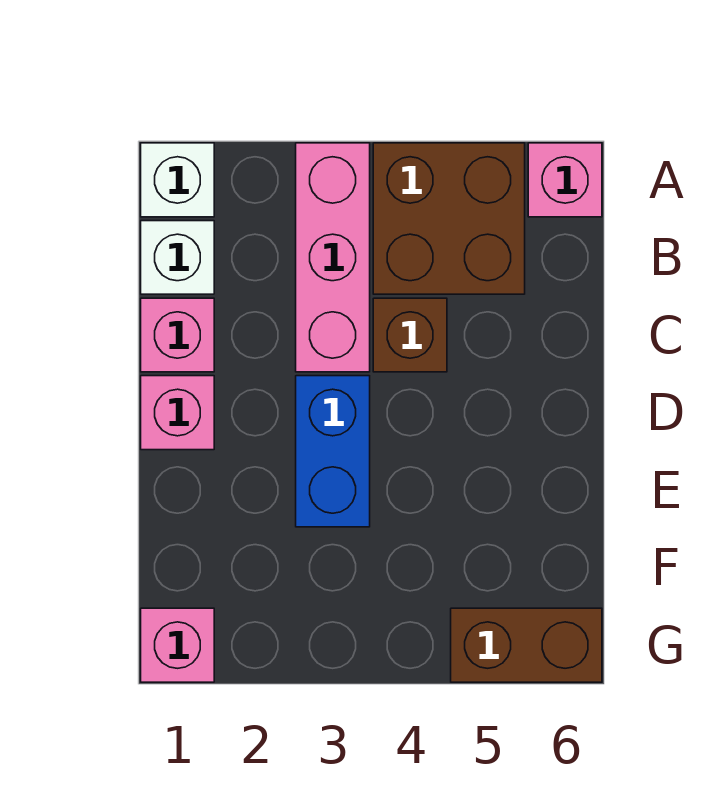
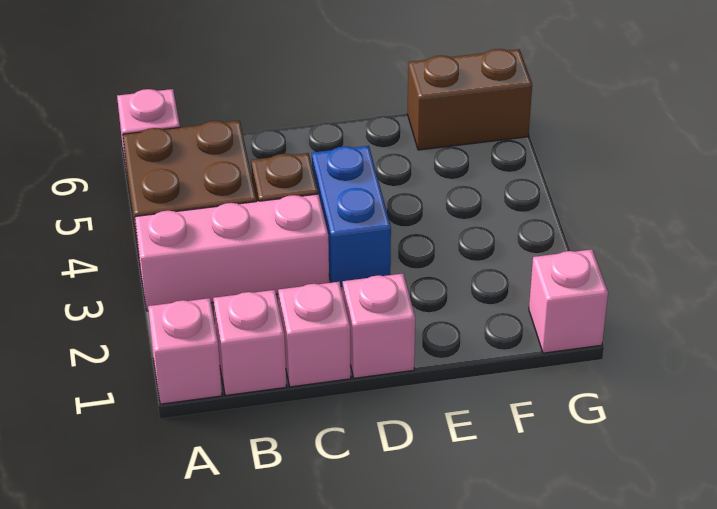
white brick A1 level 1 -> pink brick A1 level 1
white brick B1 level 1 -> pink brick B1 level 1
blue brick D3:E3 level 1 -> blue brick D3:D4 level 1
brown brick G5:G6 level 1 -> brown brick F6:G6 level 1

